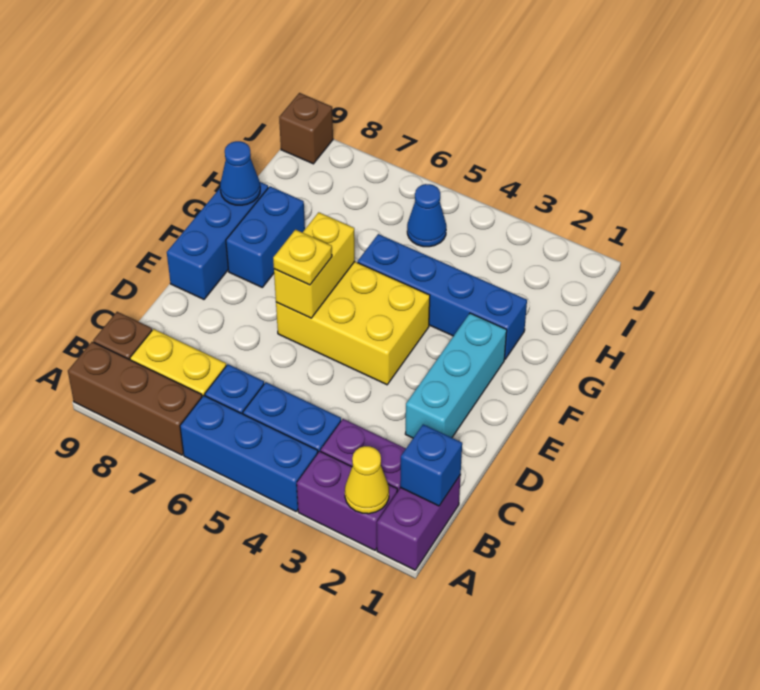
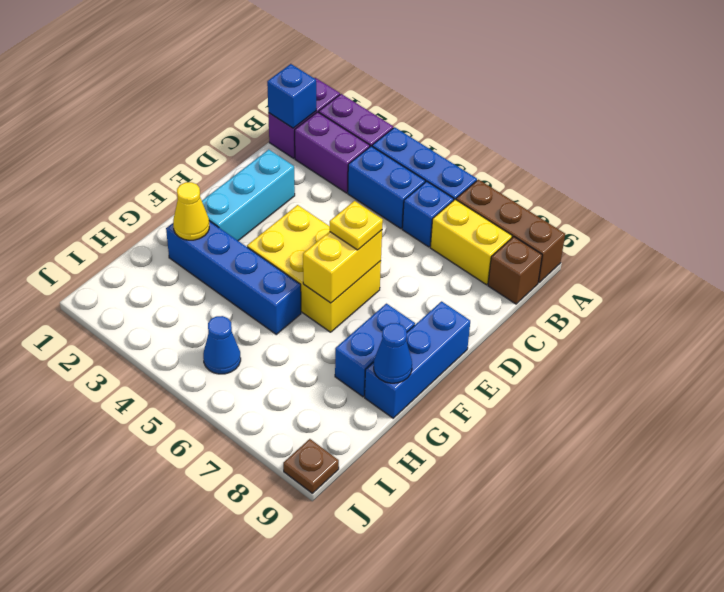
yellow cone A2 level 2 -> yellow cone G2 level 2
brown brick J9 level 1 -> brown plate J9 level 1

